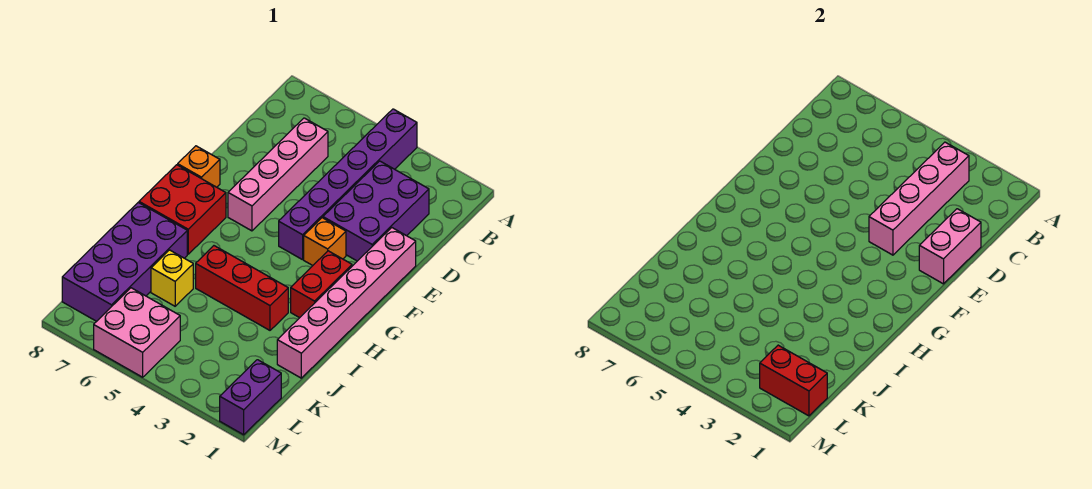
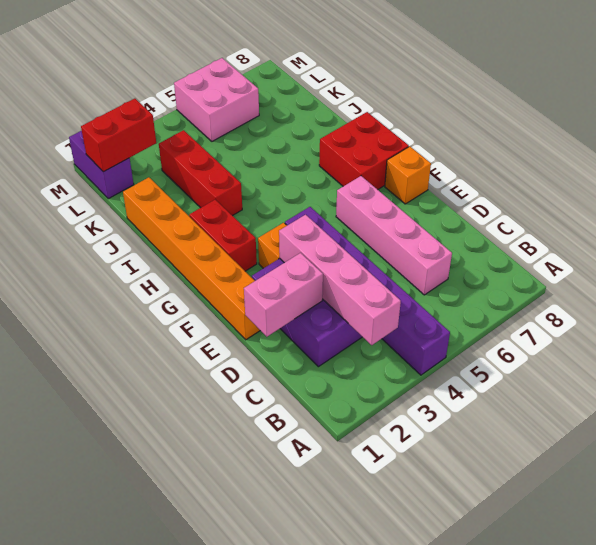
pink brick D1:E1 level 2 -> pink brick D1:D2 level 2
pink brick E1:J1 level 1 -> orange brick E1:J1 level 1
red brick I3:I5 level 1 -> red brick I3:K3 level 1
purple brick I7:L8 level 1 -> none
yellow brick J6 level 1 -> none

